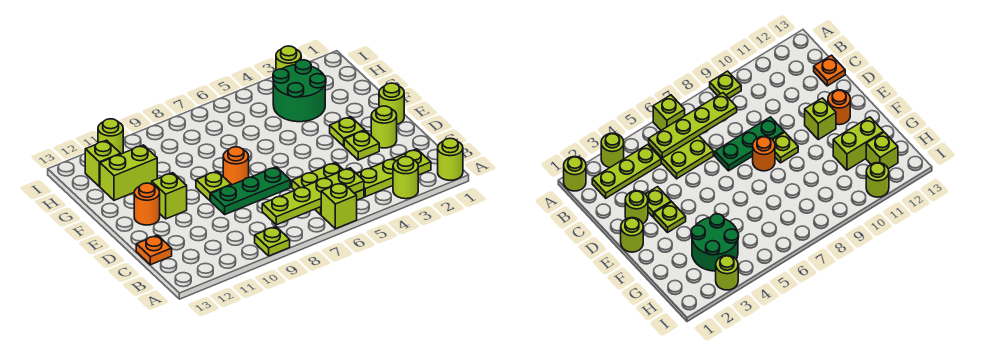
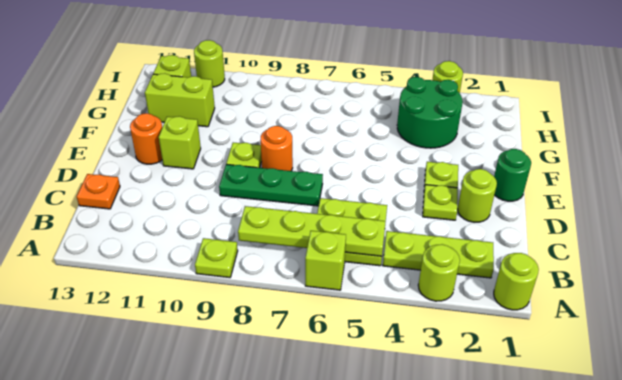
lime round brick E1 level 1 -> green round brick E1 level 1

